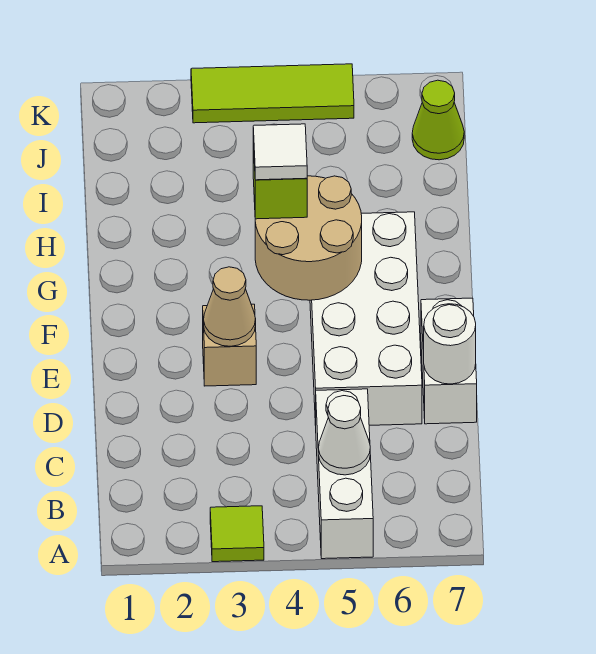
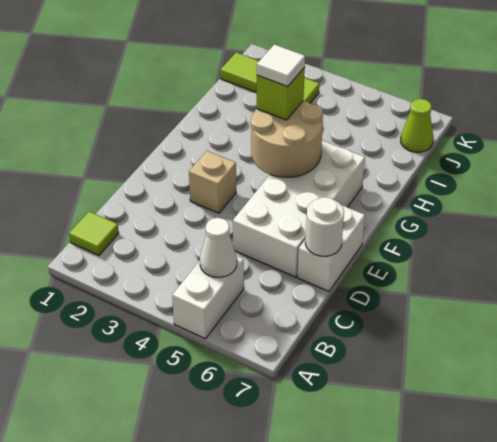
lime tile A3 level 1 -> lime tile B1 level 1
white brick A5:C5 level 1 -> white brick A5:B5 level 1
tan cone E3 level 2 -> none
lime tile K3:K5 level 1 -> lime tile J1:J3 level 1

